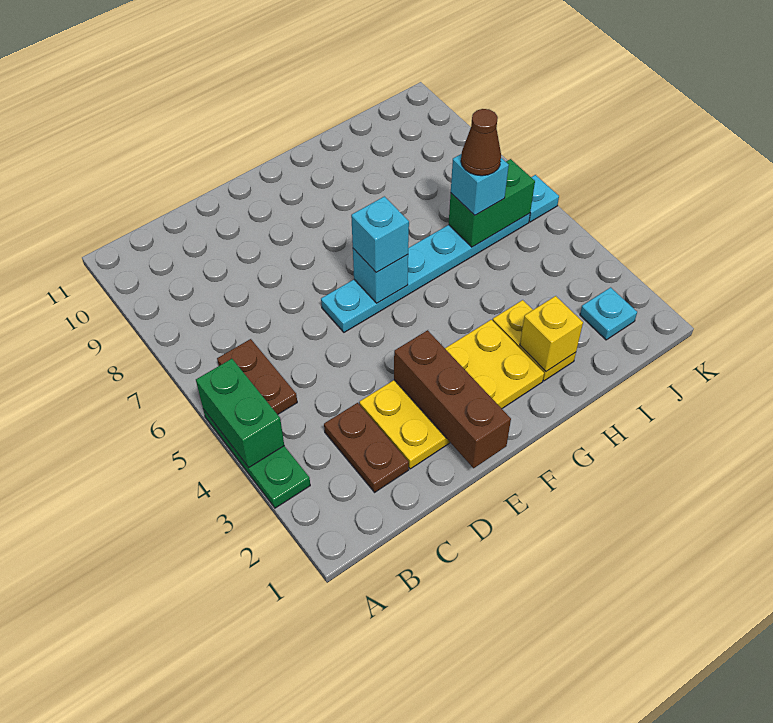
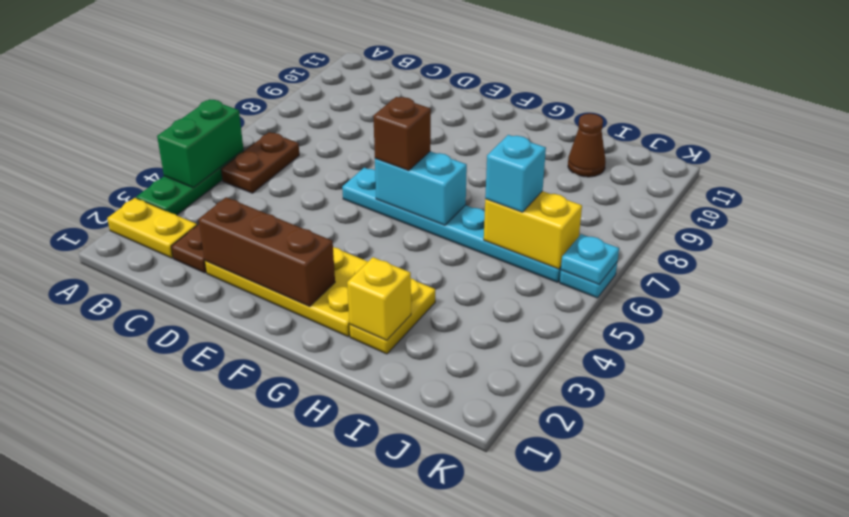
none -> yellow plate A2:B2 level 1
brown brick E1:E3 level 2 -> brown brick D2:F2 level 2
cyan brick F6 level 2 -> cyan brick F6:G6 level 2
cyan brick F6 level 3 -> brown brick F6 level 3
green brick I6:J6 level 2 -> yellow brick I6:J6 level 2
brown cone I6 level 4 -> brown cone I10 level 1
cyan plate J2 level 1 -> cyan plate K6 level 2

